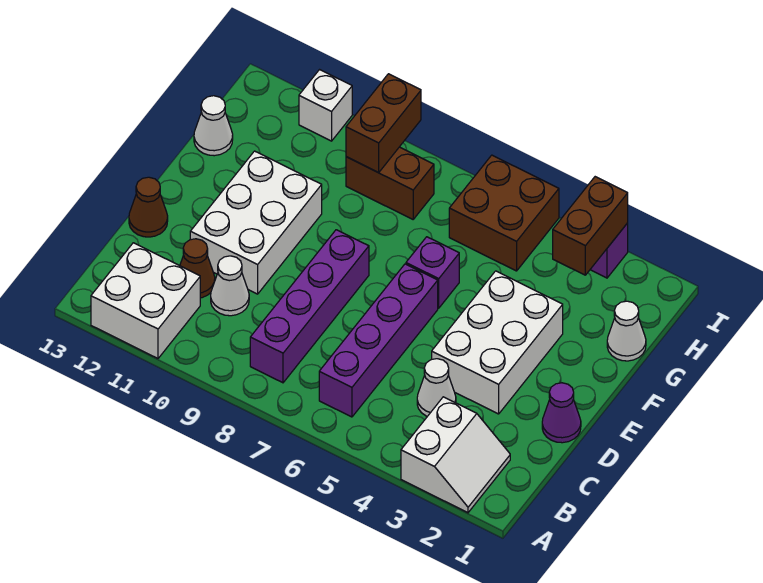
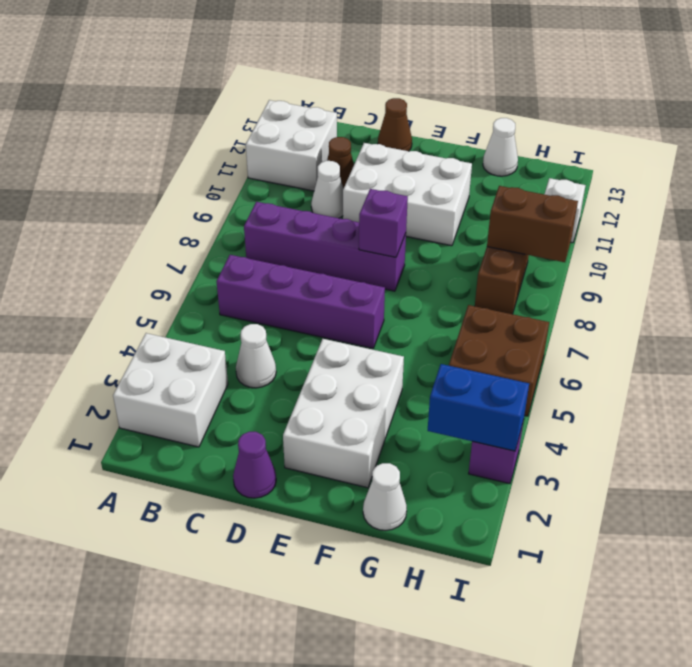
white slope A2:B3 level 1 top 3 -> white brick A2:B3 level 1
white brick D3:F4 level 1 -> white brick E2:F4 level 1
purple brick F6 level 1 -> purple brick E8 level 2
brown brick H3:I3 level 2 -> blue brick H3:I3 level 2

